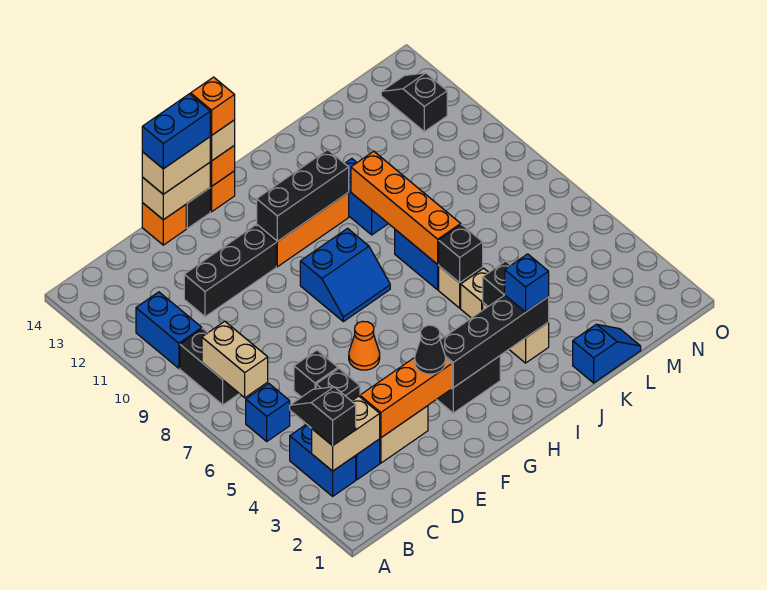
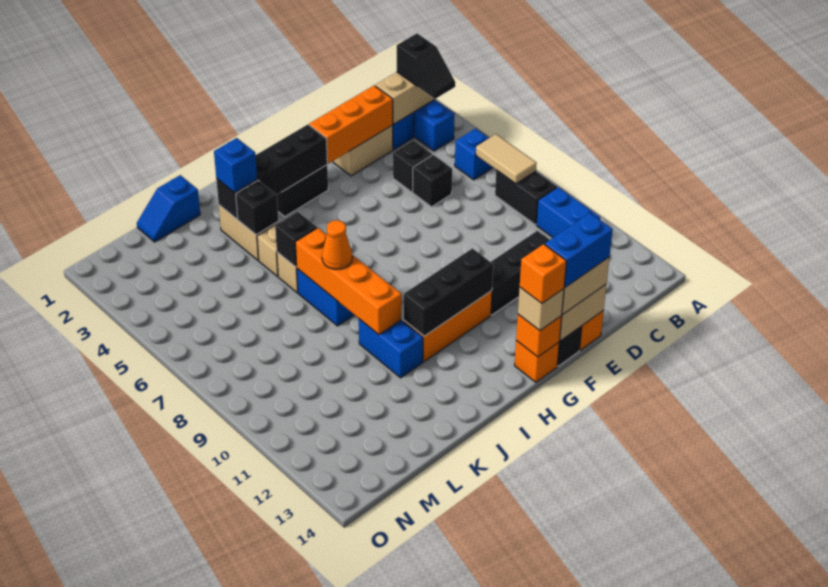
tan brick B7:B8 level 2 -> tan tile B7:B8 level 2
black cone F3 level 3 -> none
orange cone F6 level 1 -> orange cone J8 level 3
blue slope G8:H9 level 1 top 9 -> none
black slope N12:N13 level 1 top 12 -> none

